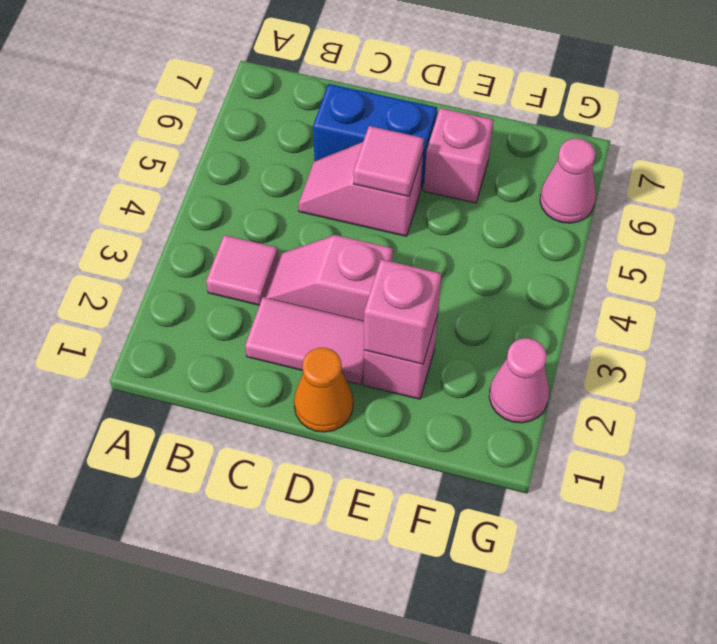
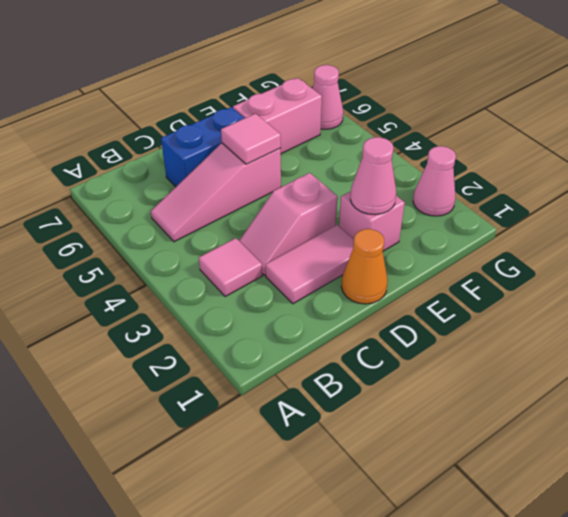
pink slope C5:D5 level 1 top D -> pink slope B5:D5 level 1 top D
pink brick E2 level 2 -> pink cone E2 level 2
pink brick E6 level 1 -> pink brick E6:F6 level 1

